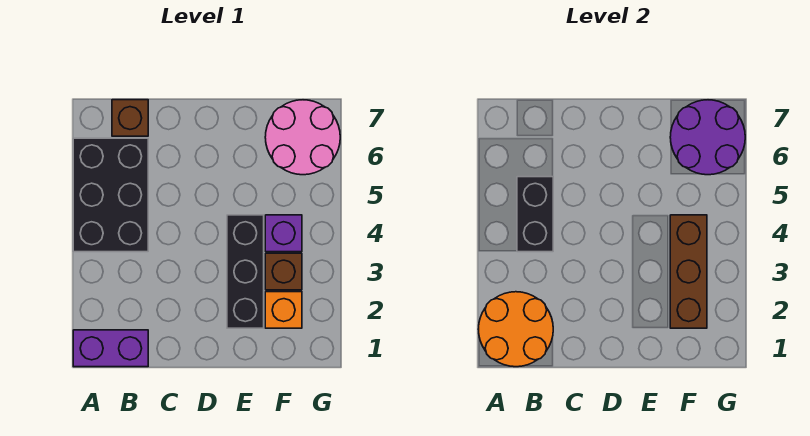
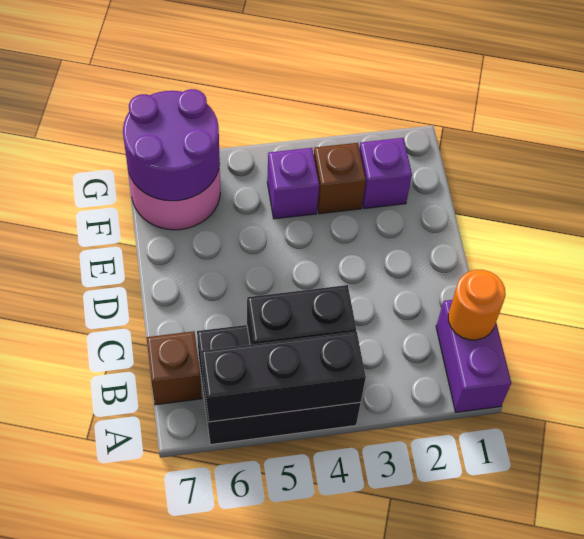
orange round brick A1:B2 level 2 -> orange round brick B1 level 2
black brick E2:E4 level 1 -> black brick A4:A6 level 2
orange brick F2 level 1 -> purple brick F2 level 1
brown brick F2:F4 level 2 -> none

